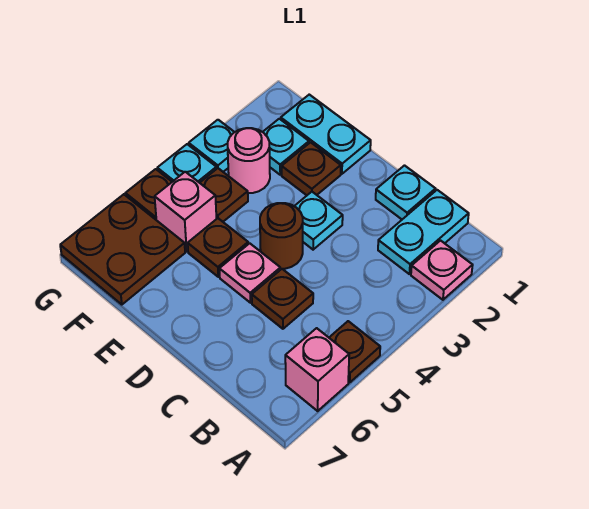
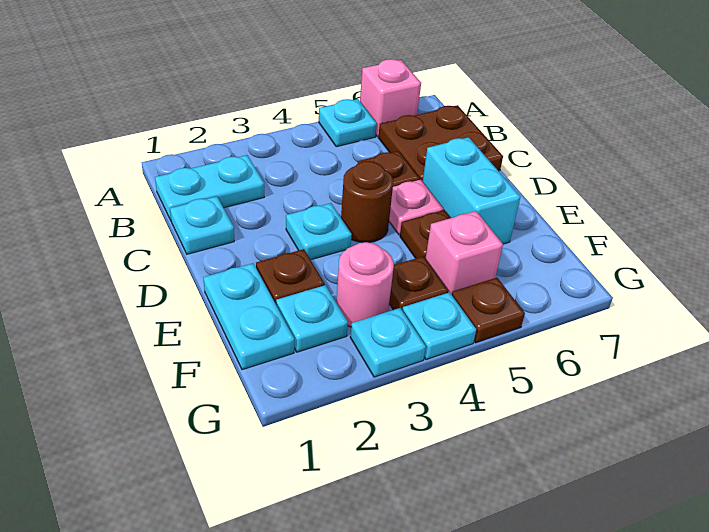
pink plate A2 level 1 -> none
brown plate A5 level 1 -> cyan plate A5 level 1
none -> cyan brick D6:E6 level 1
brown plate F6:G7 level 1 -> brown plate B6:C7 level 1

